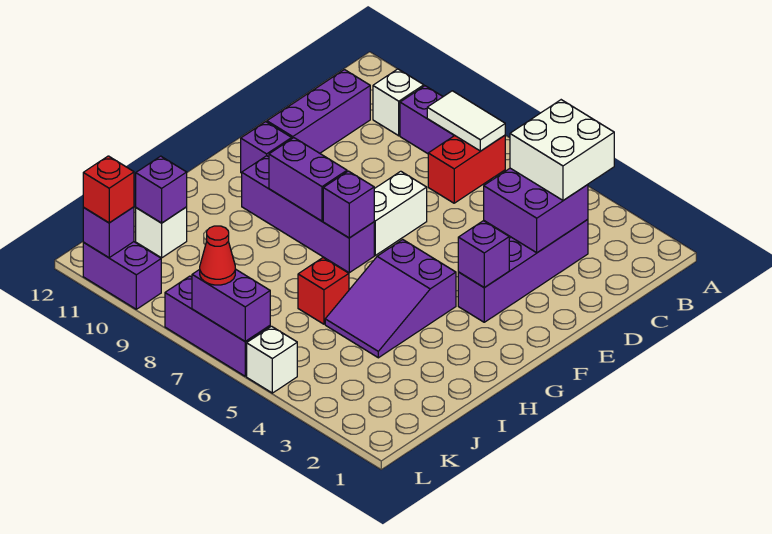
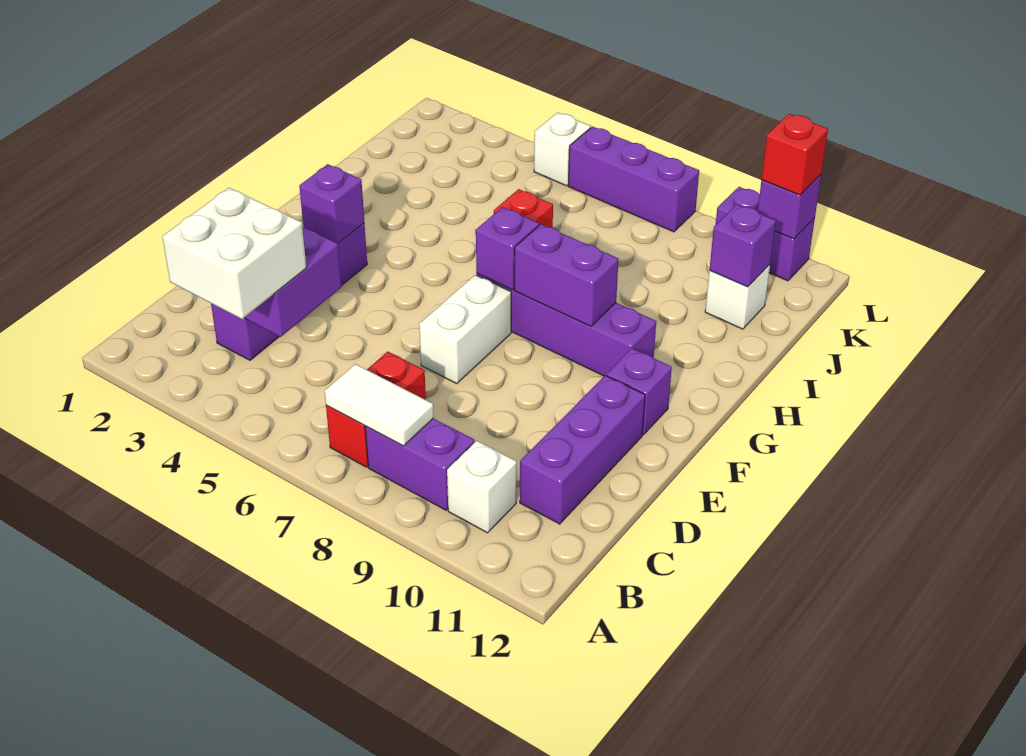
purple slope G4:I5 level 1 top G -> none
purple brick L6:L7 level 2 -> none
red cone L7 level 3 -> none

